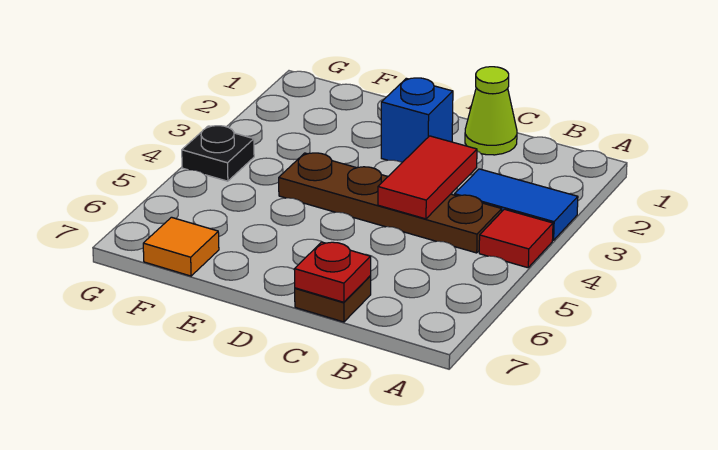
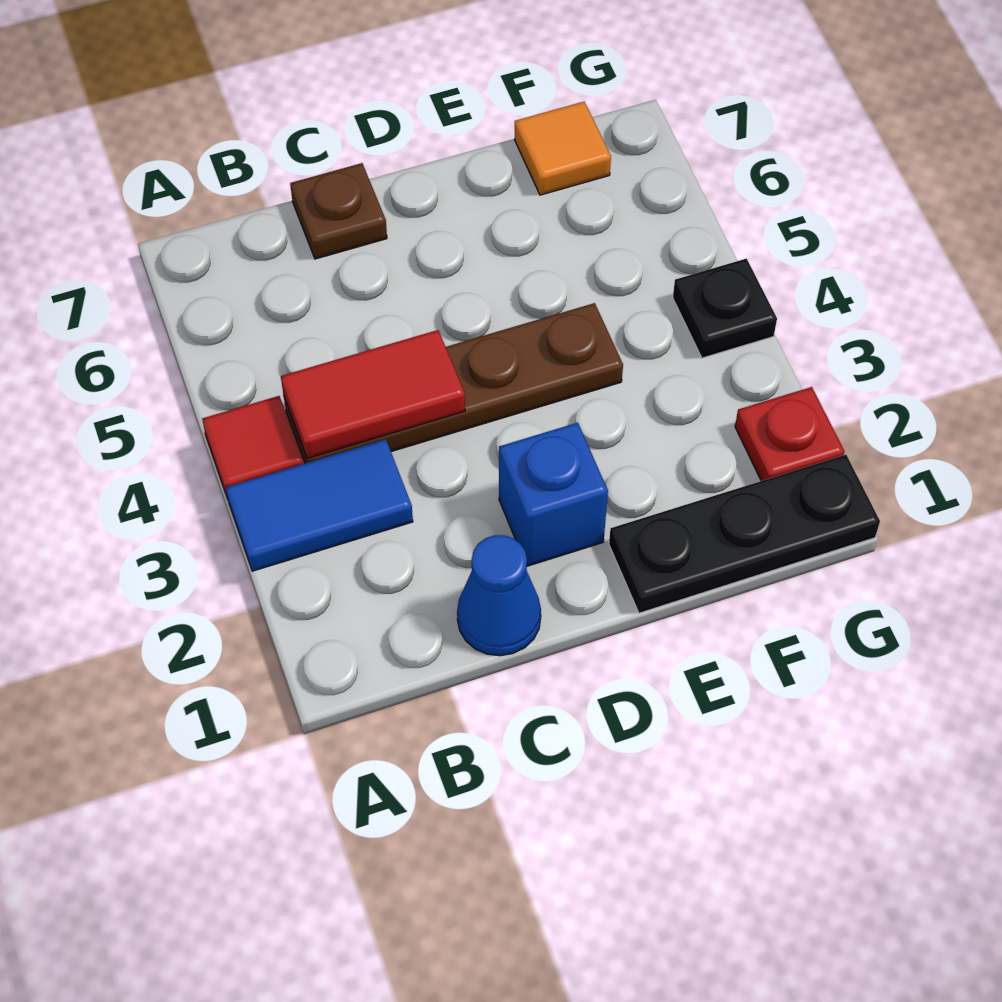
lime cone C1 level 1 -> blue cone C1 level 1
red tile C3:C4 level 2 -> red tile B4:C4 level 2
red plate C7 level 2 -> red plate G2 level 1
none -> black plate E1:G1 level 1

